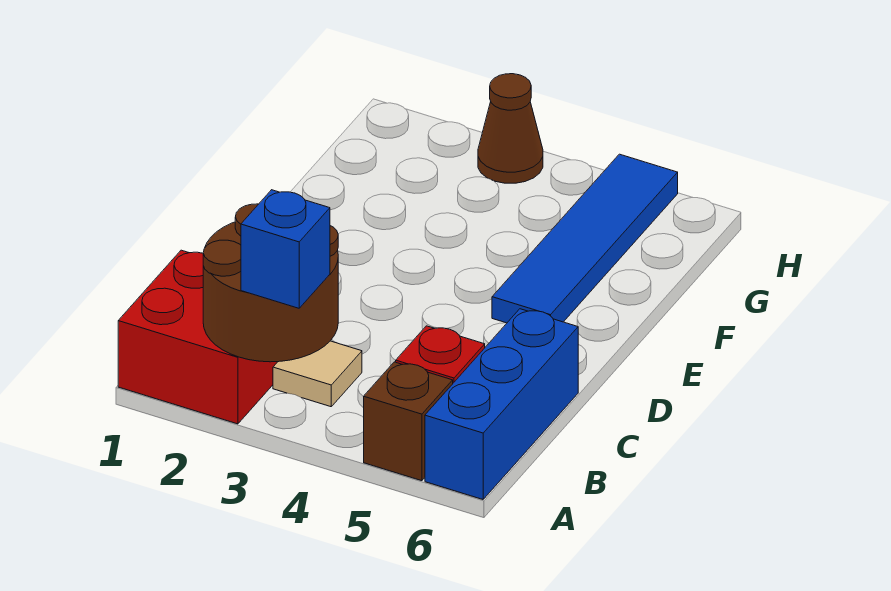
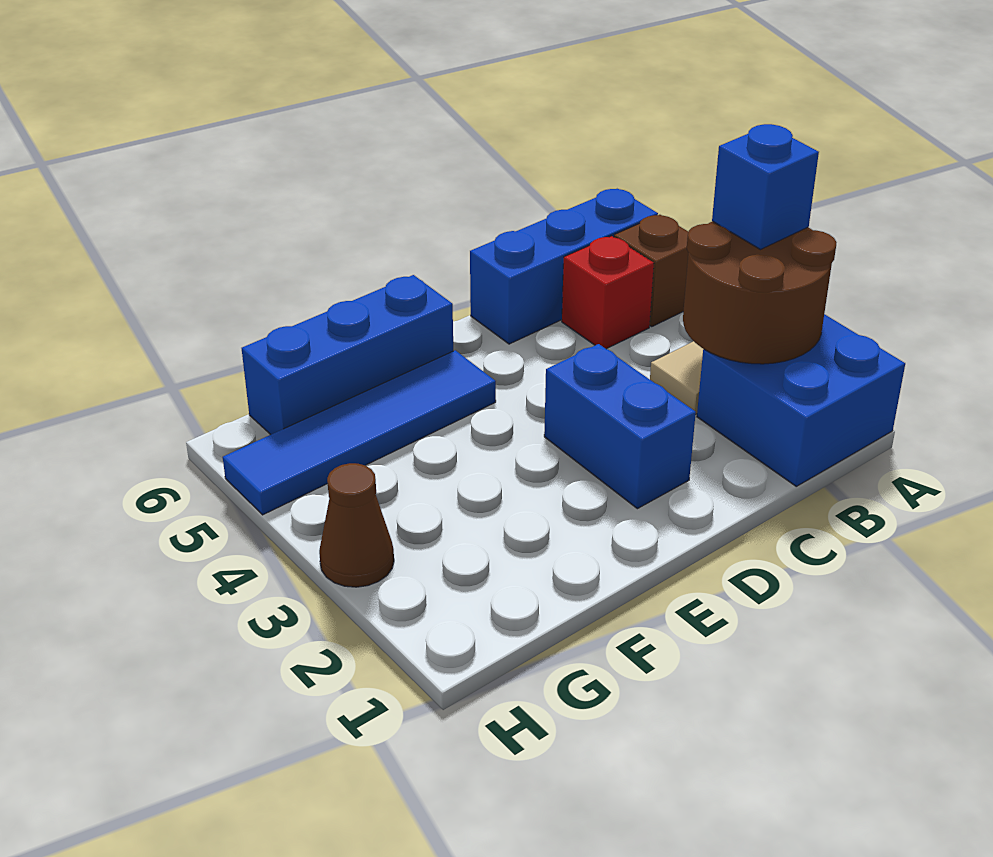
red brick A1:B2 level 1 -> blue brick A1:B2 level 1
none -> blue brick D2:D3 level 1
none -> blue brick E6:G6 level 1

